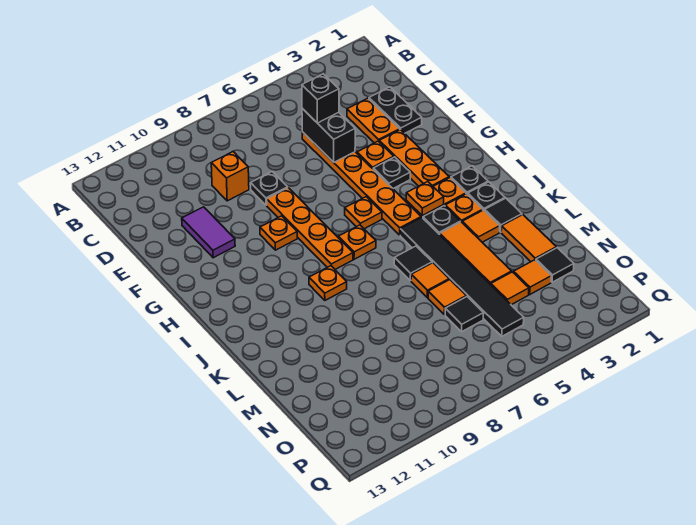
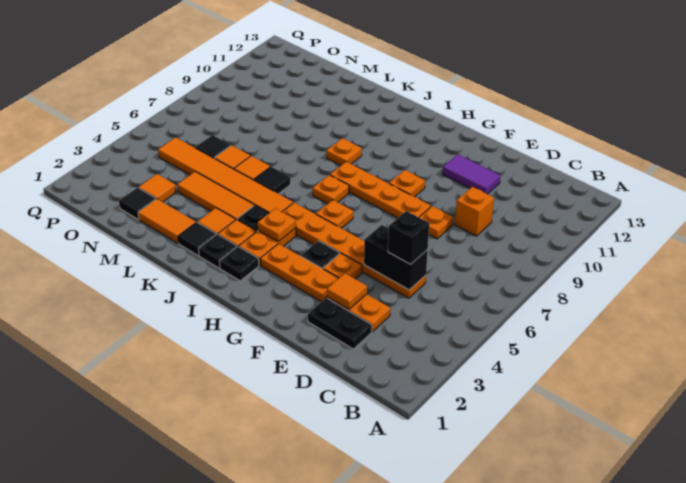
black plate E8 level 1 -> orange plate E8 level 1
black tile J5:O5 level 1 -> orange tile J5:O5 level 1
orange tile N4 level 1 -> orange tile E3 level 2

